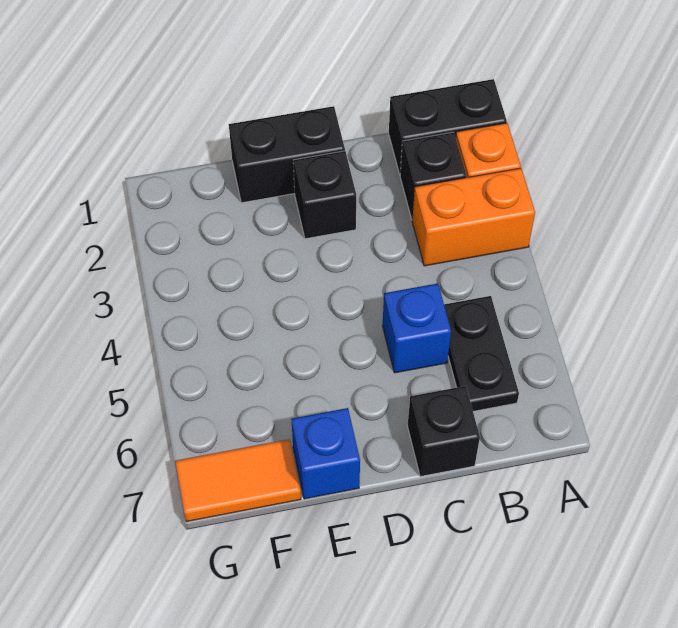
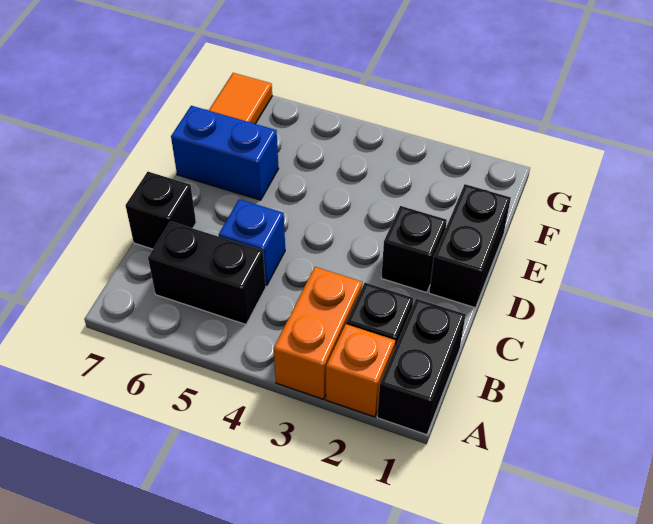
black plate B5:B6 level 1 -> black brick B5:B6 level 1
blue brick E7 level 1 -> blue brick E6:E7 level 1

